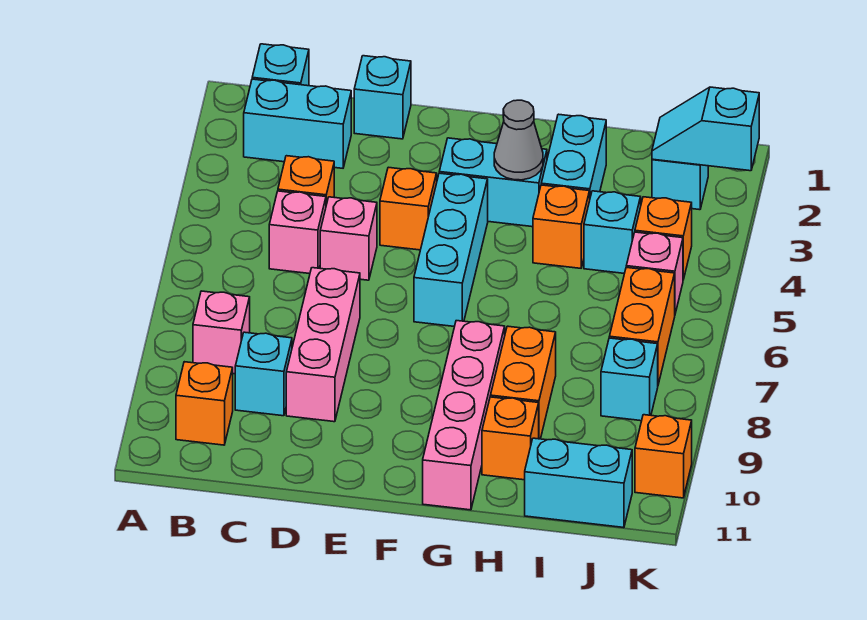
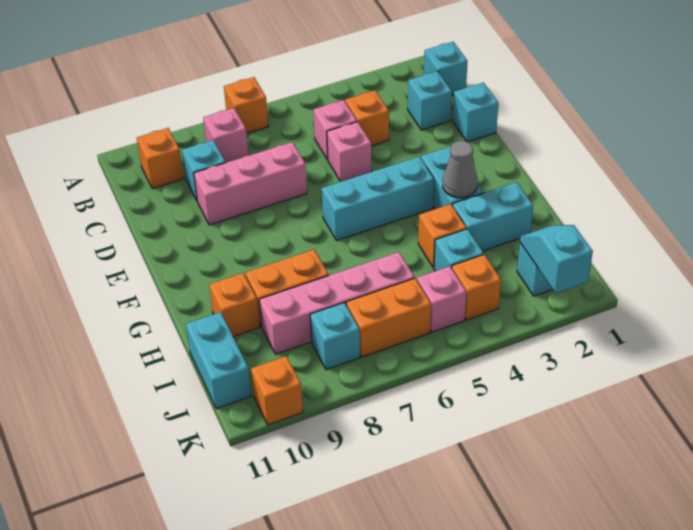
cyan brick B2:C2 level 1 -> cyan brick C2 level 1
orange brick E4 level 1 -> orange brick A7 level 1
pink brick G8:G11 level 1 -> pink brick I6:I9 level 1

